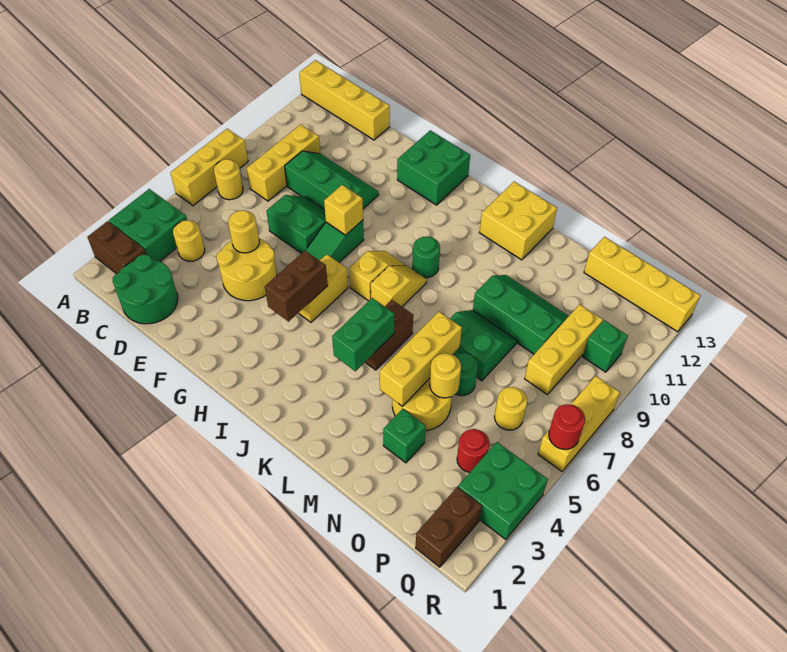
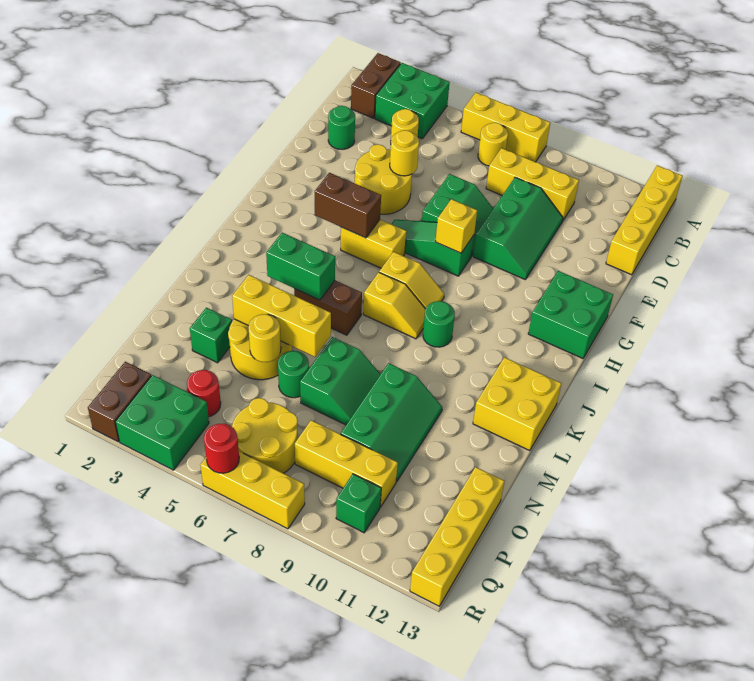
green round brick C1:D2 level 1 -> green round brick D2 level 1
yellow round brick P6 level 1 -> yellow round brick P6:Q7 level 1
brown brick Q1:Q2 level 1 -> brown brick Q2:R2 level 1

